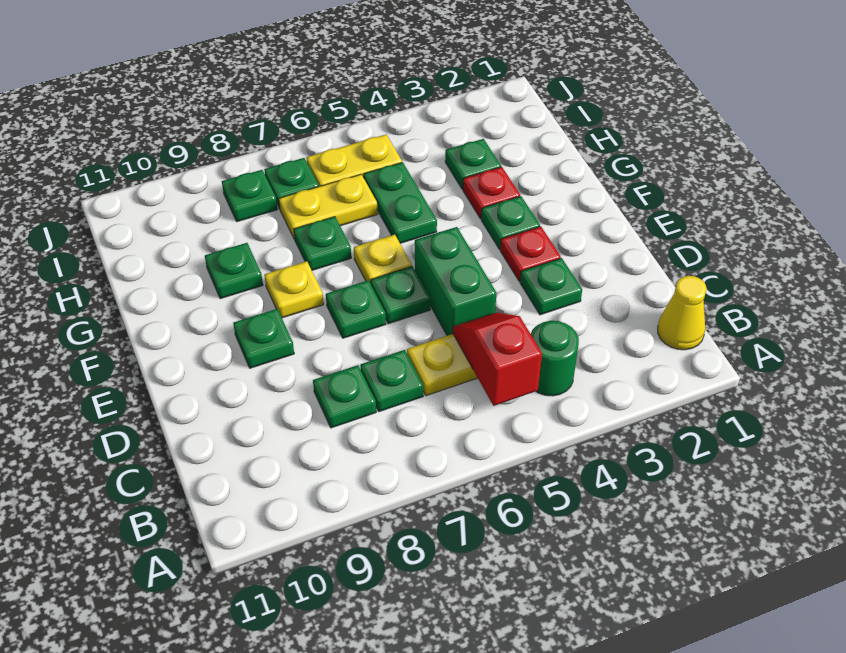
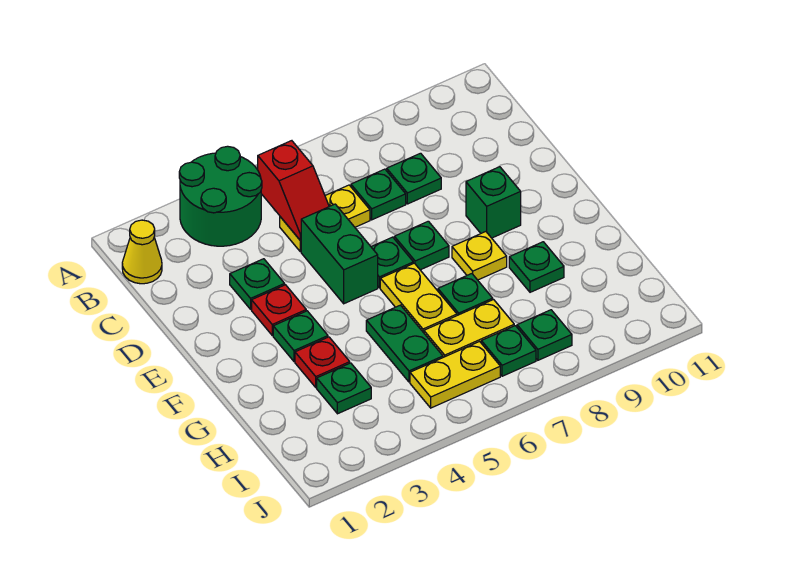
green round brick B4 level 1 -> green round brick A3:B4 level 1
green plate E9 level 1 -> green brick E9 level 1
yellow plate F6 level 1 -> yellow plate F6:G6 level 1

